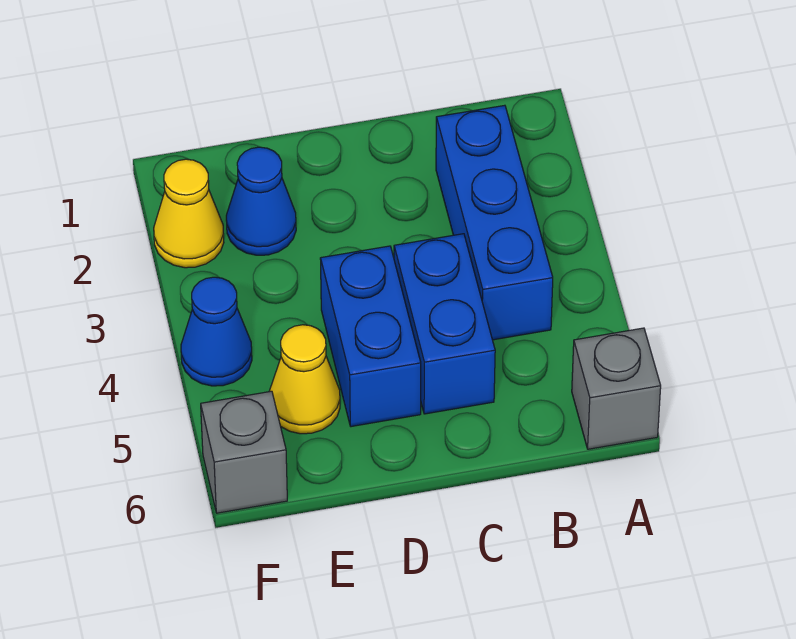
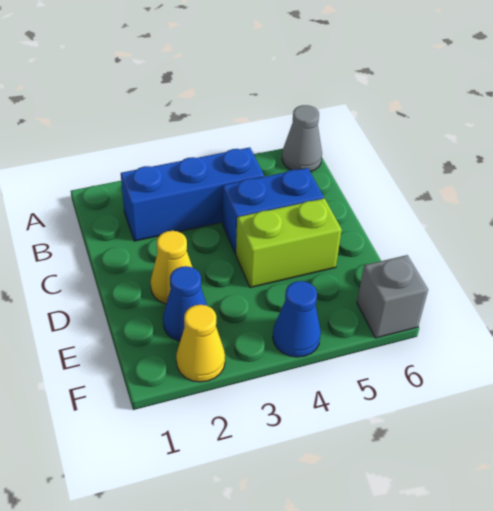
grey brick A6 level 1 -> grey cone A6 level 1
blue brick D4:D5 level 1 -> lime brick D4:D5 level 1
yellow cone E5 level 1 -> yellow cone D2 level 1

